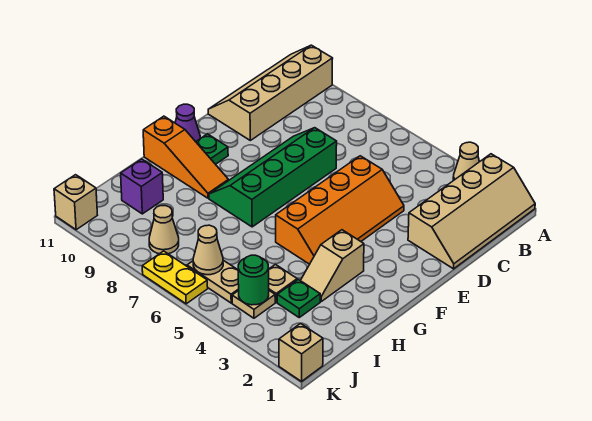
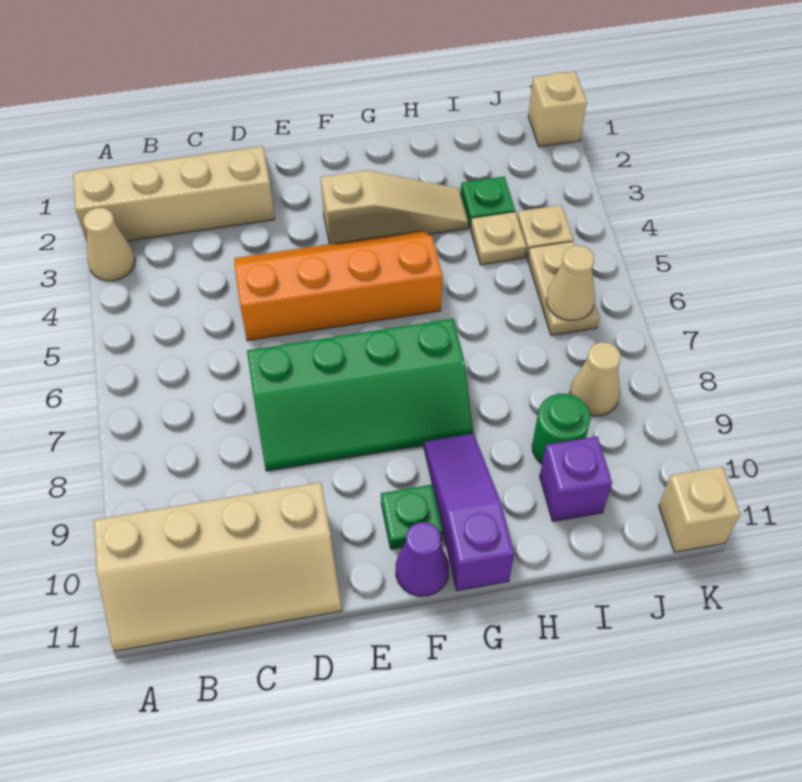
tan slope G3:H3 level 1 top G -> tan slope F3:H3 level 1 top F
orange slope G9:G11 level 1 top 11 -> purple slope G9:G11 level 1 top 11
green round brick J4 level 2 -> green round brick I9 level 1
yellow plate K6:K7 level 1 -> none

